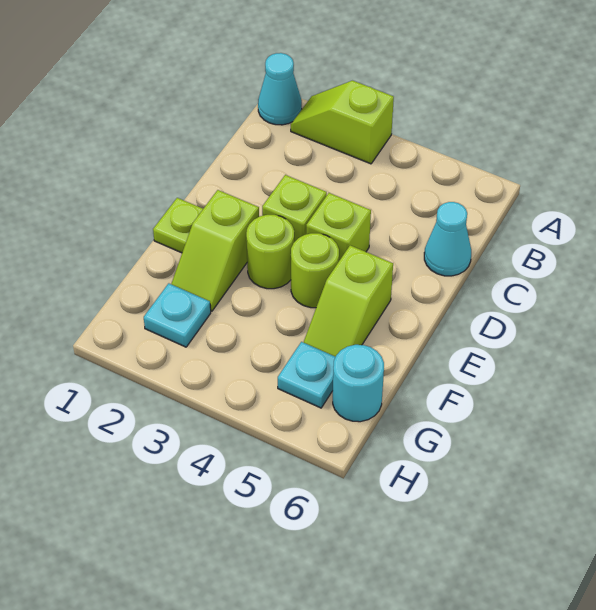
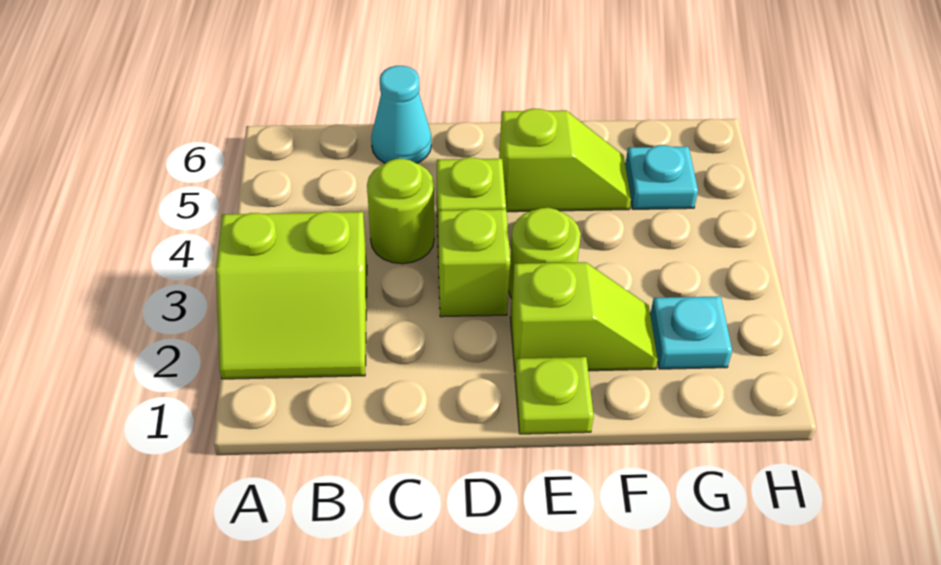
cyan cone A1 level 1 -> none
lime slope A2:A3 level 1 top 3 -> lime slope A2:B3 level 1 top 3
lime round brick E4 level 1 -> lime round brick C4 level 1
cyan round brick G6 level 1 -> none

